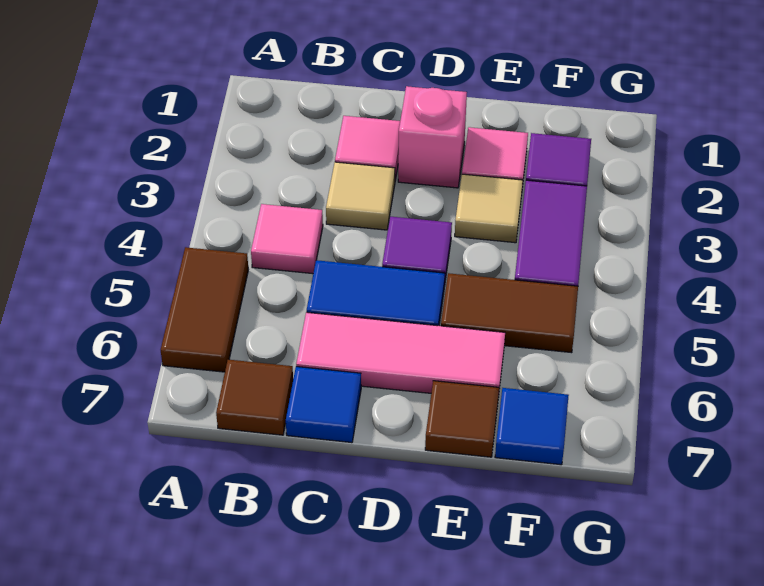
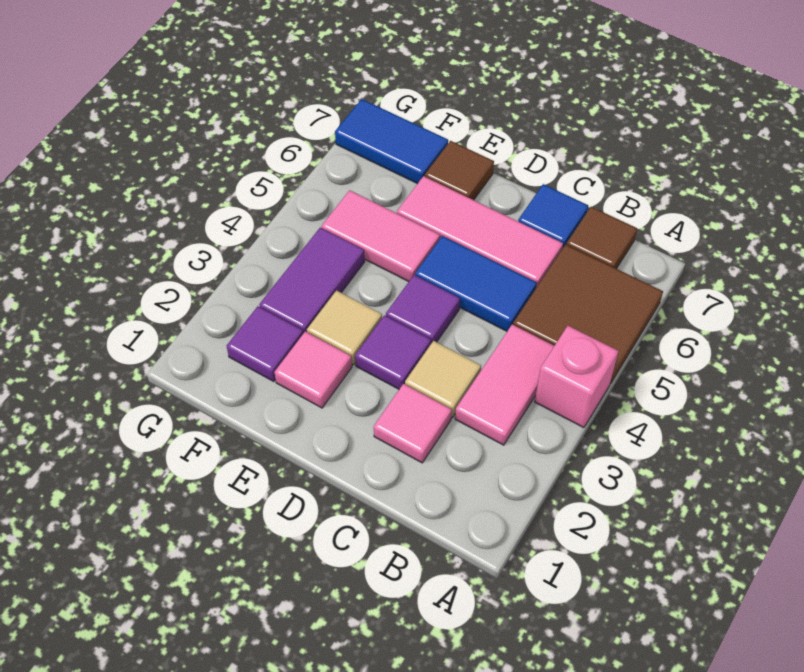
brown tile A5:A6 level 1 -> brown tile A5:B6 level 1
pink tile B4 level 1 -> pink tile B3:B4 level 1
pink brick D2 level 1 -> pink brick A4 level 1
none -> purple tile D3 level 1
brown tile E5:F5 level 1 -> pink tile E5:F5 level 1
blue tile F7 level 1 -> blue tile F7:G7 level 1

